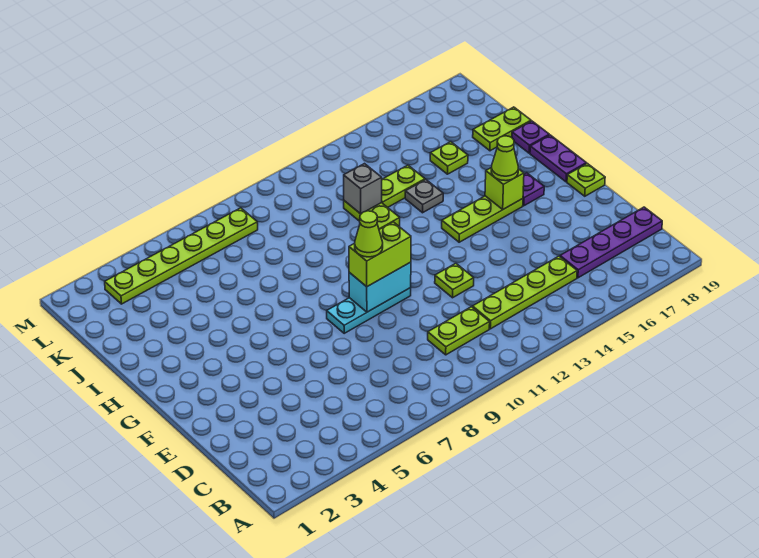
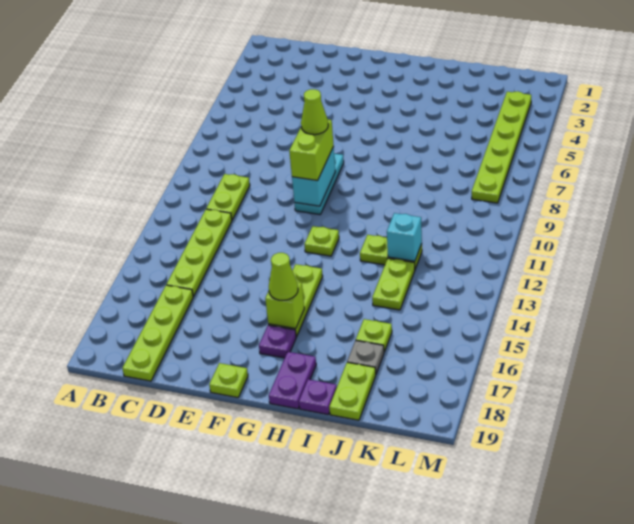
purple plate C16:C19 level 1 -> lime plate C16:C19 level 1
lime plate E12 level 1 -> lime plate G12 level 1
purple plate G19:H19 level 1 -> purple plate H18:H19 level 1
grey plate I14 level 1 -> grey plate J17 level 1
grey brick J12 level 2 -> cyan brick J12 level 2

